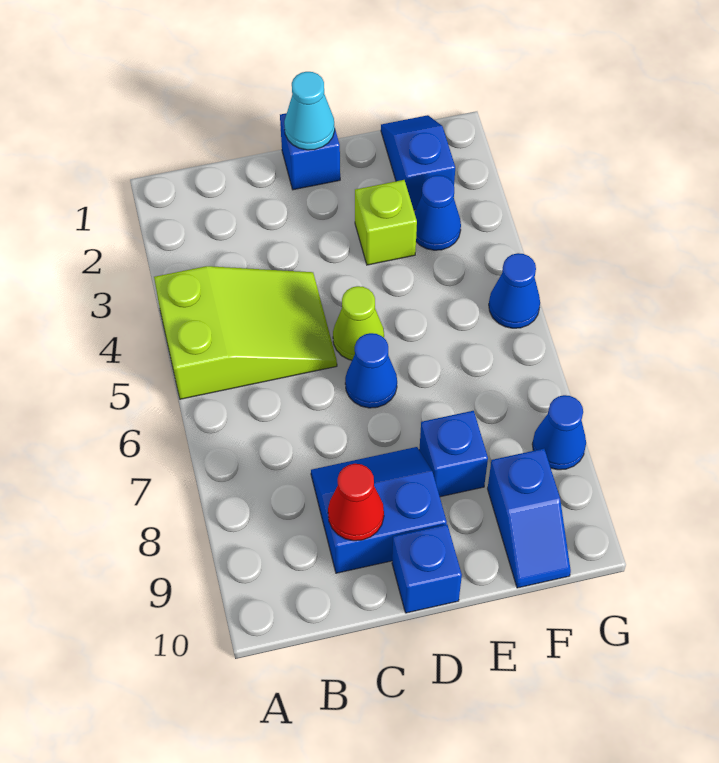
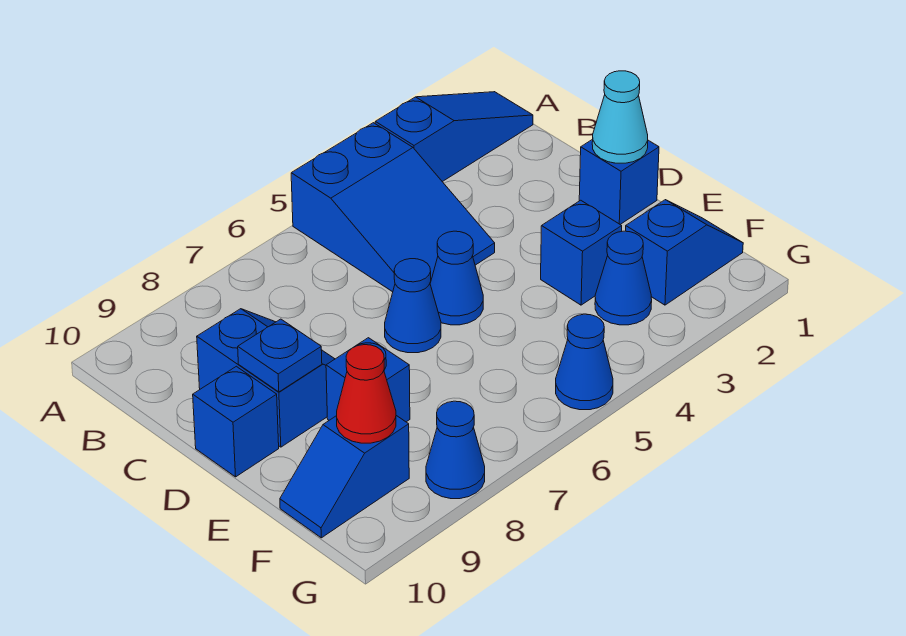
none -> blue slope A1:A3 level 1 top 3
lime slope A4:C5 level 1 top A -> blue slope A4:C5 level 1 top A
red cone C9 level 2 -> red cone F9 level 2
lime cone D5 level 1 -> blue cone D5 level 1
none -> blue plate D9 level 2
lime brick E3 level 1 -> blue brick E3 level 1

